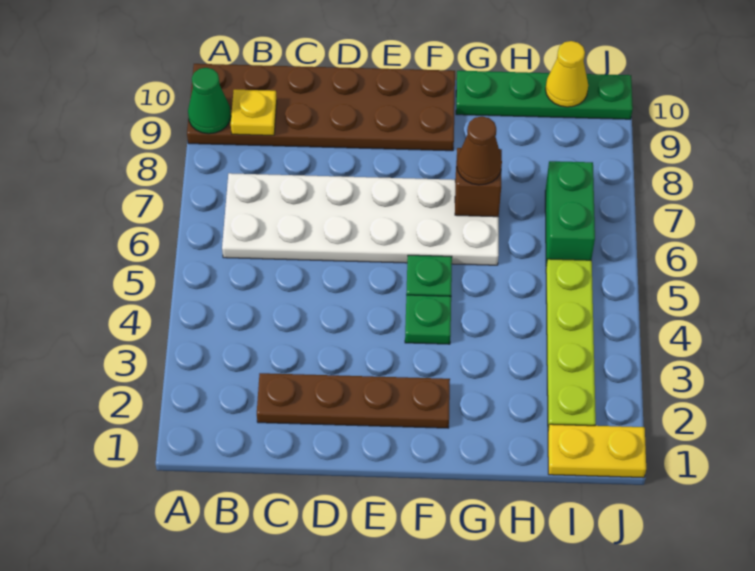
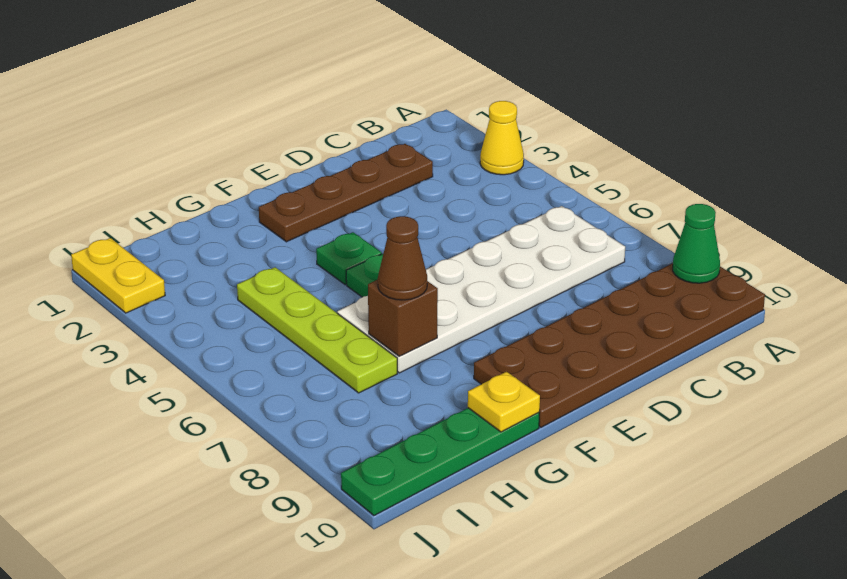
yellow plate B9 level 2 -> yellow plate G10 level 2
yellow plate I1:J1 level 1 -> yellow plate J1:J2 level 1
lime plate I2:I5 level 1 -> lime plate H4:H7 level 1
green brick I6:I7 level 1 -> none
yellow cone I10 level 2 -> yellow cone A3 level 1

